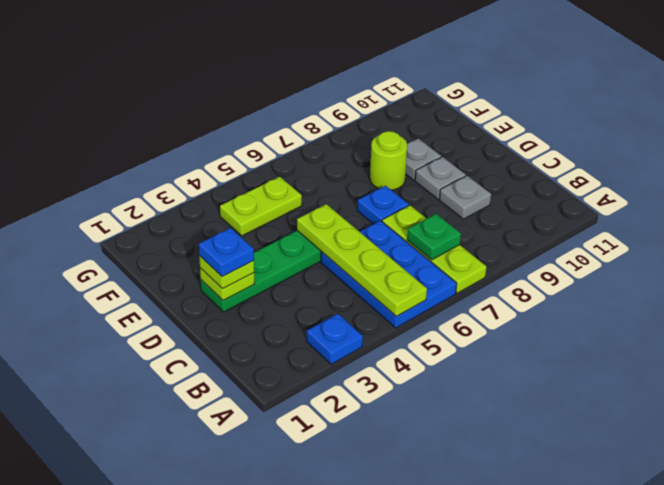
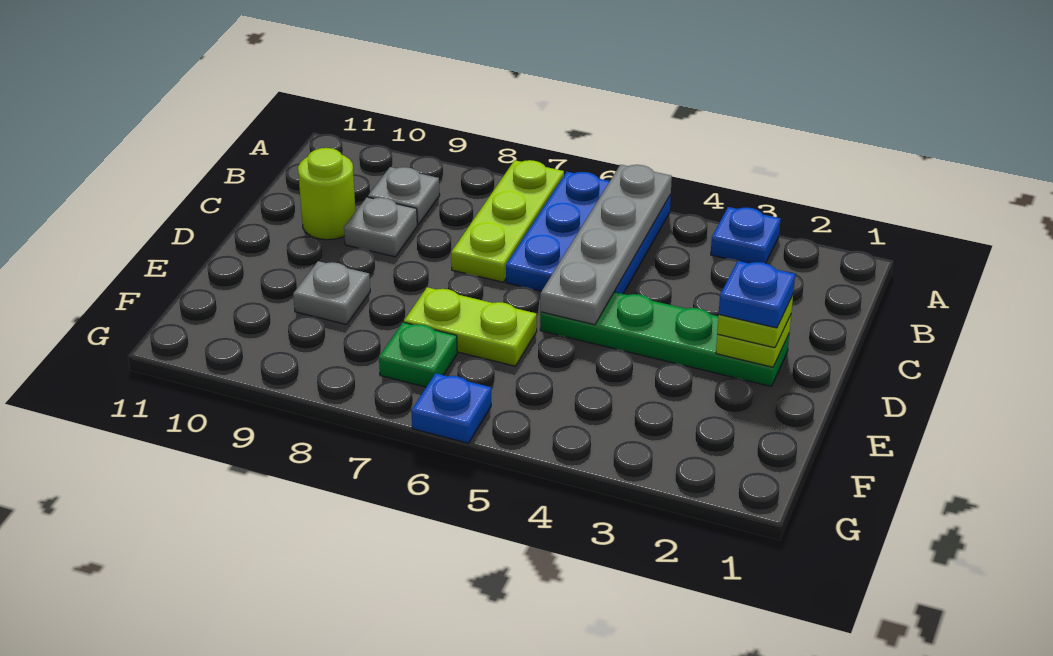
lime plate A5:D5 level 2 -> grey plate A5:D5 level 2
green plate B7 level 2 -> green plate F7 level 1
blue plate D7 level 1 -> blue plate G6 level 1
grey plate D9 level 1 -> grey plate B9 level 1
lime round brick E8 level 1 -> lime round brick C10 level 1
lime plate F4:F5 level 1 -> lime plate E6:E7 level 1

